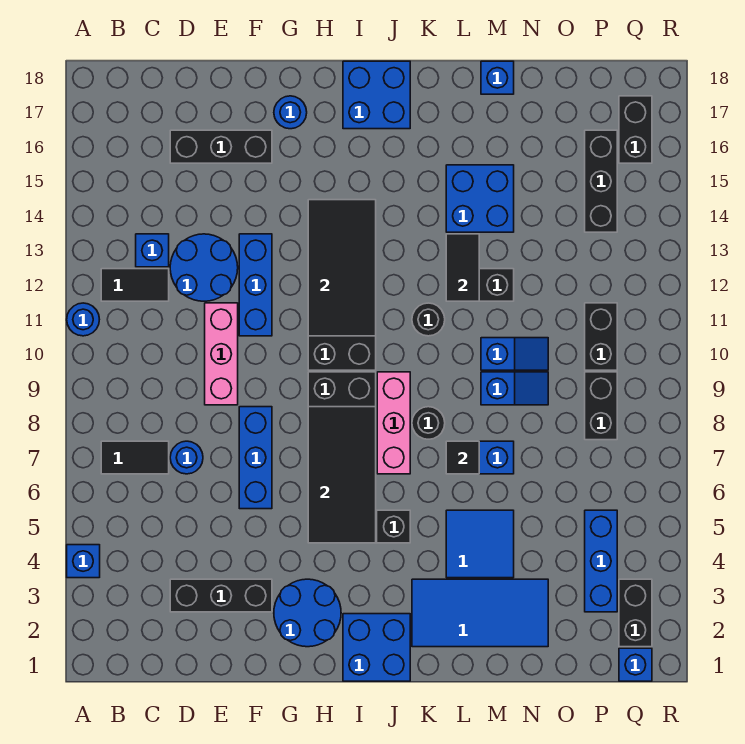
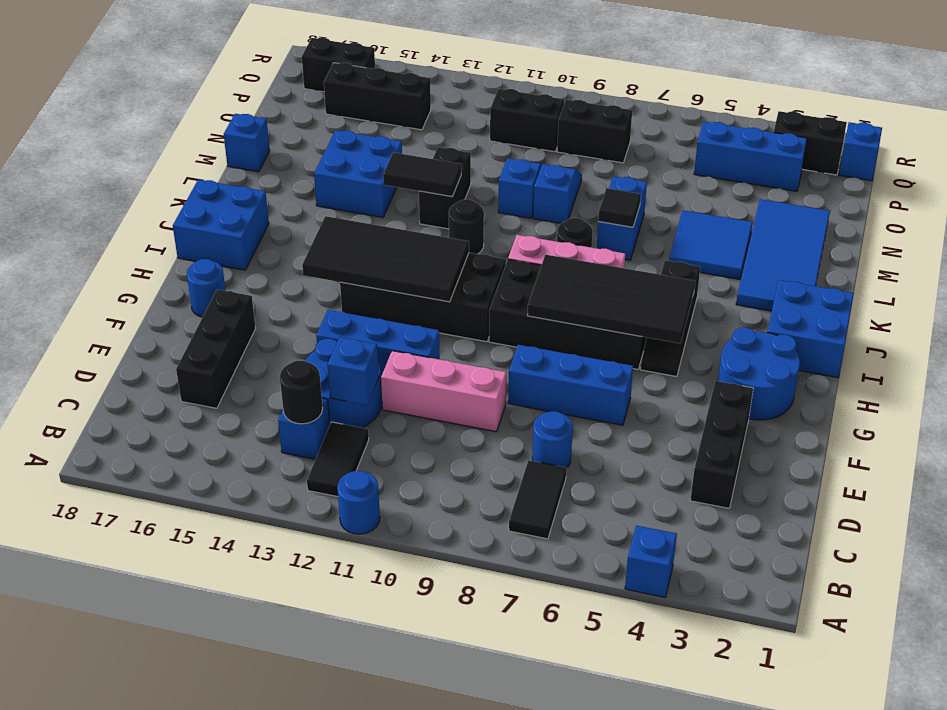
none -> black round brick C13 level 2
none -> blue brick D12 level 2

